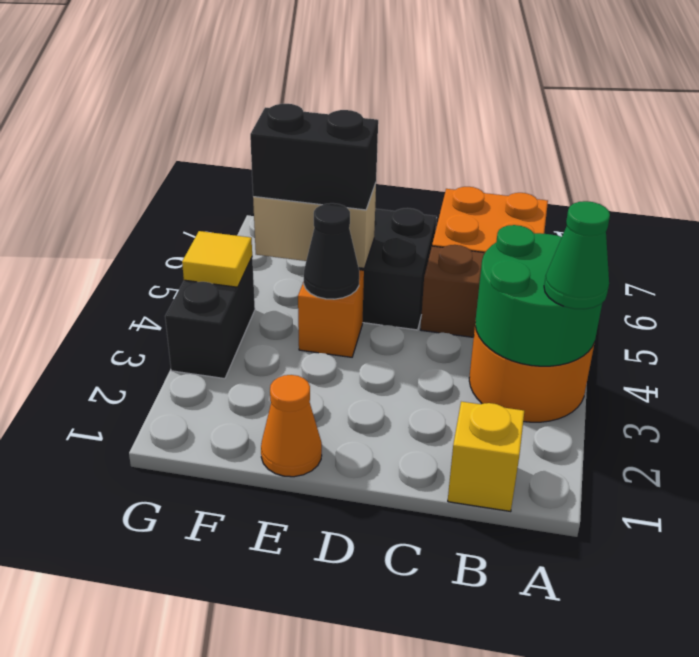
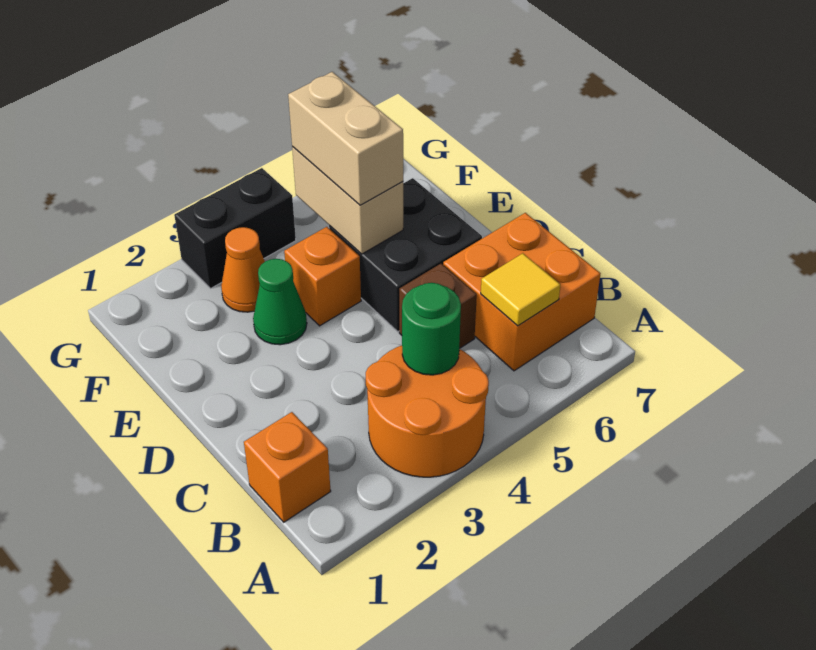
green round brick A3:B4 level 2 -> green round brick B4 level 2
green cone A3 level 3 -> green cone E3 level 1
yellow brick B1 level 1 -> orange brick B1 level 1
orange cone E1 level 1 -> orange cone F3 level 1
black cone E4 level 2 -> none
black brick E5:F5 level 3 -> tan brick E5:F5 level 3
yellow tile G4 level 2 -> yellow tile B6 level 2

